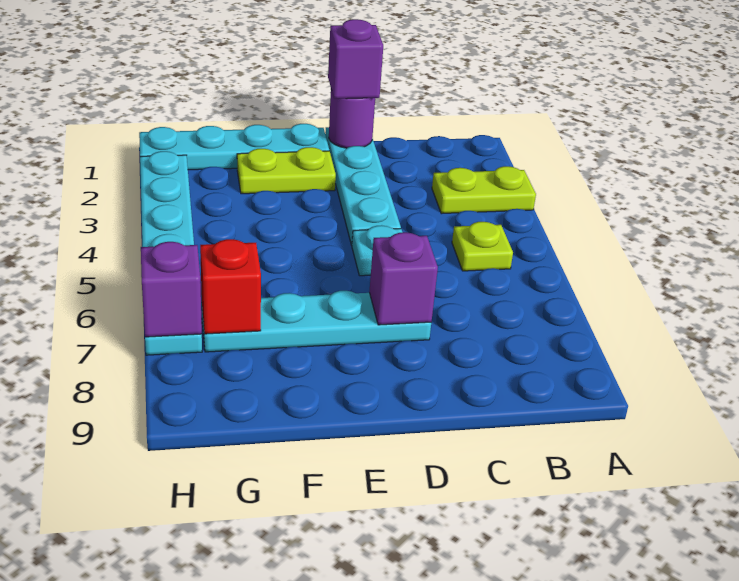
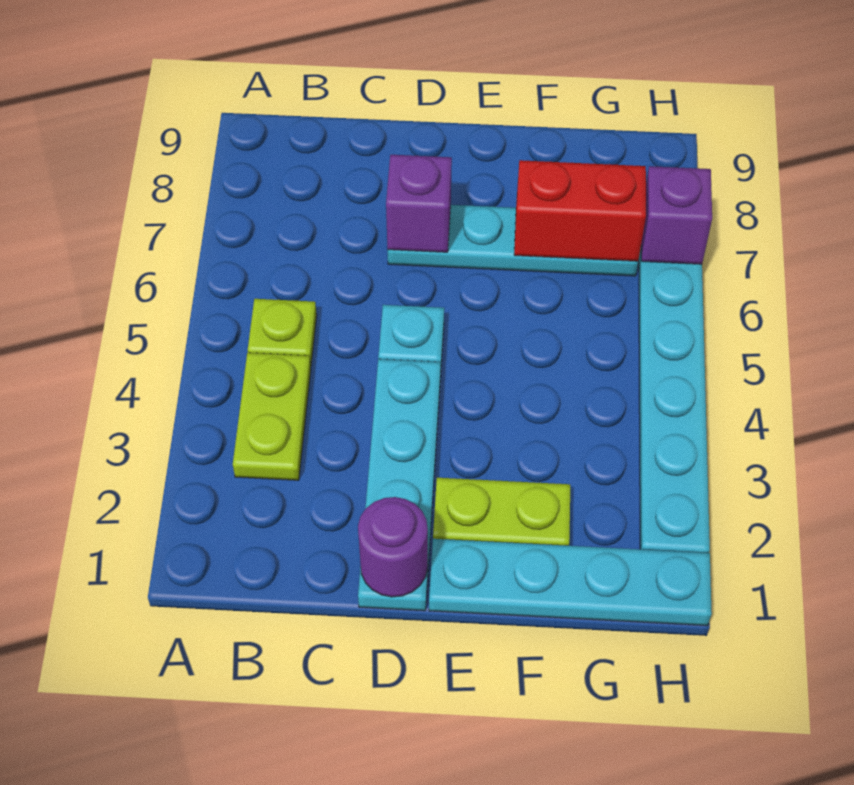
lime plate A3:B3 level 1 -> lime plate B3:B4 level 1
purple brick D1 level 3 -> none
red brick G7 level 2 -> red brick F7:G7 level 2

